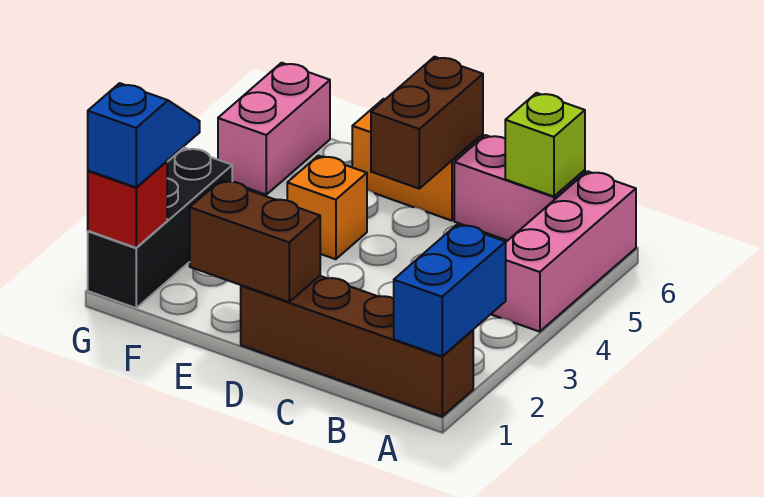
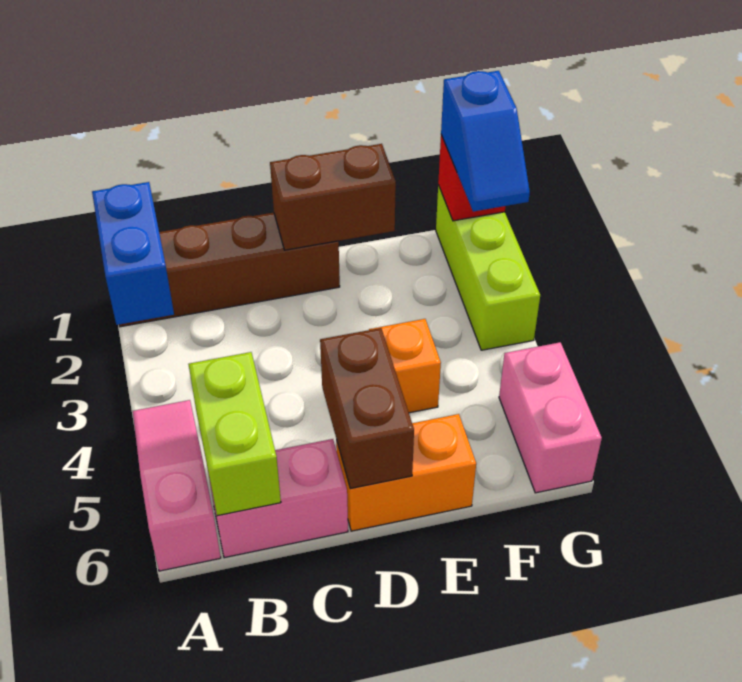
pink brick A4:A6 level 1 -> pink slope A4:A6 level 1 top 6
lime brick B6 level 2 -> lime brick B5:B6 level 2
black brick G1:G3 level 1 -> lime brick G1:G3 level 1

